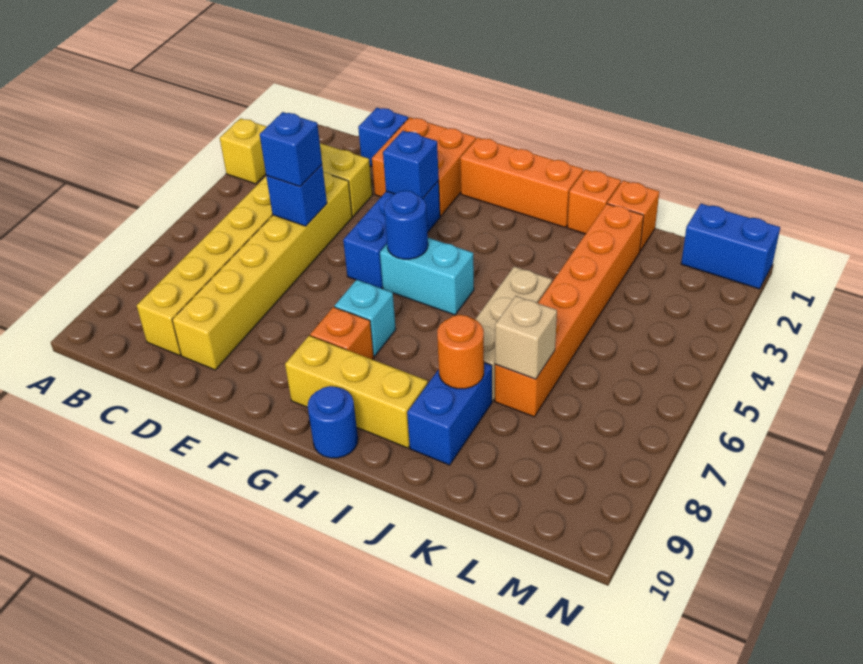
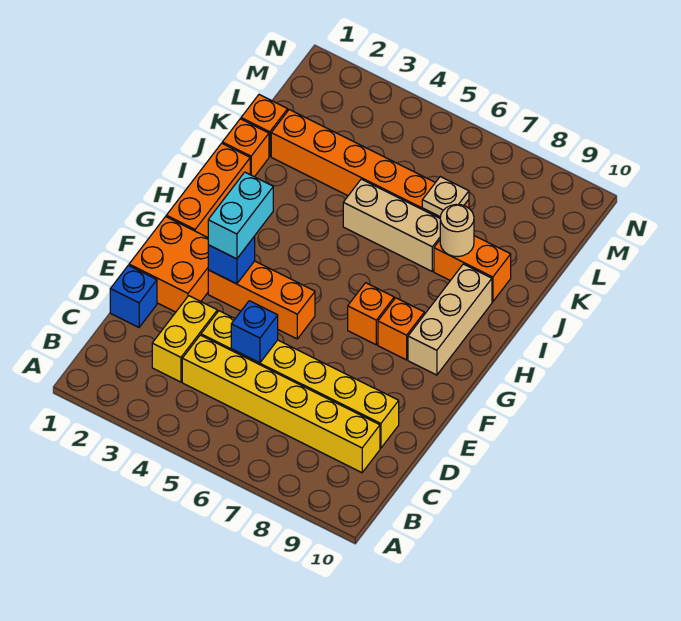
yellow brick A3 level 1 -> none
blue brick D5 level 3 -> none
blue brick F3:F5 level 1 -> orange brick F3:F5 level 1
cyan brick G5:H5 level 1 -> cyan brick F3:G3 level 3
blue round brick G5 level 2 -> none
cyan brick G7 level 1 -> orange brick G7 level 1
yellow brick G9:I9 level 1 -> tan brick G9:I9 level 1
blue round brick H10 level 1 -> none
blue brick J8:J9 level 1 -> orange brick J8:J9 level 1
orange round brick J8 level 2 -> tan round brick J8 level 2
tan brick K7 level 2 -> tan plate K7 level 2
blue brick M1:N1 level 1 -> none

